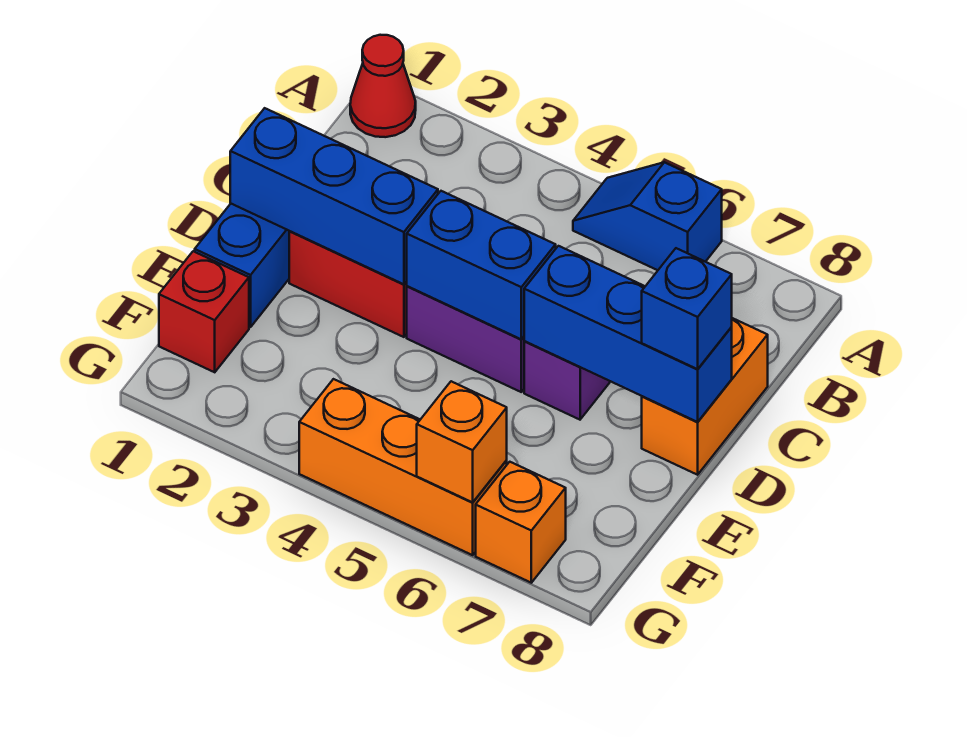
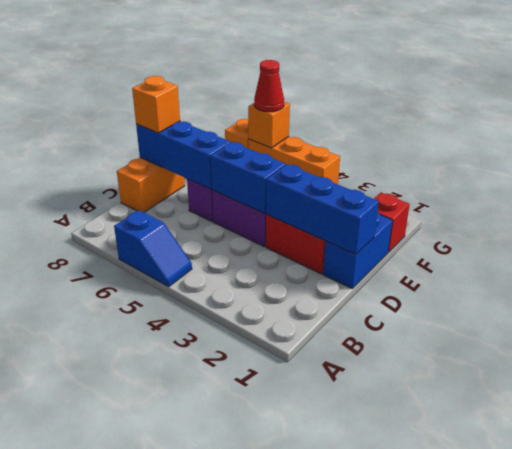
red cone A1 level 1 -> red cone G6 level 3
blue brick D8 level 3 -> orange brick D8 level 3

